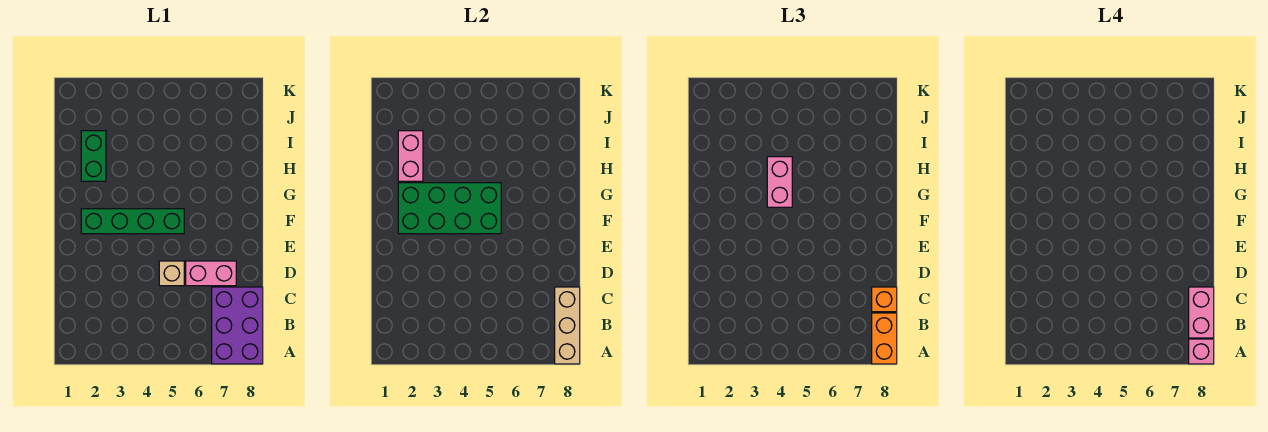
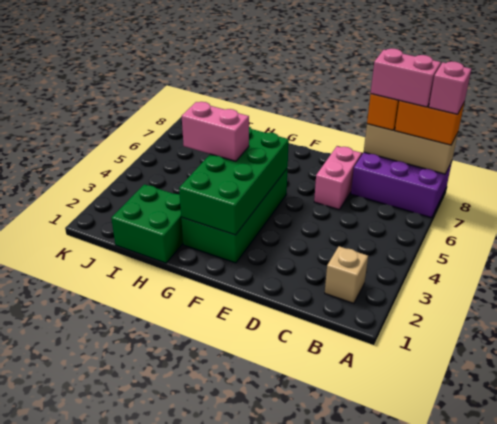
tan brick D5 level 1 -> tan brick B2 level 1
green brick F2:F5 level 1 -> green brick F2:G5 level 1
green brick H2:I2 level 1 -> green brick H1:I2 level 1
pink brick H2:I2 level 2 -> none

